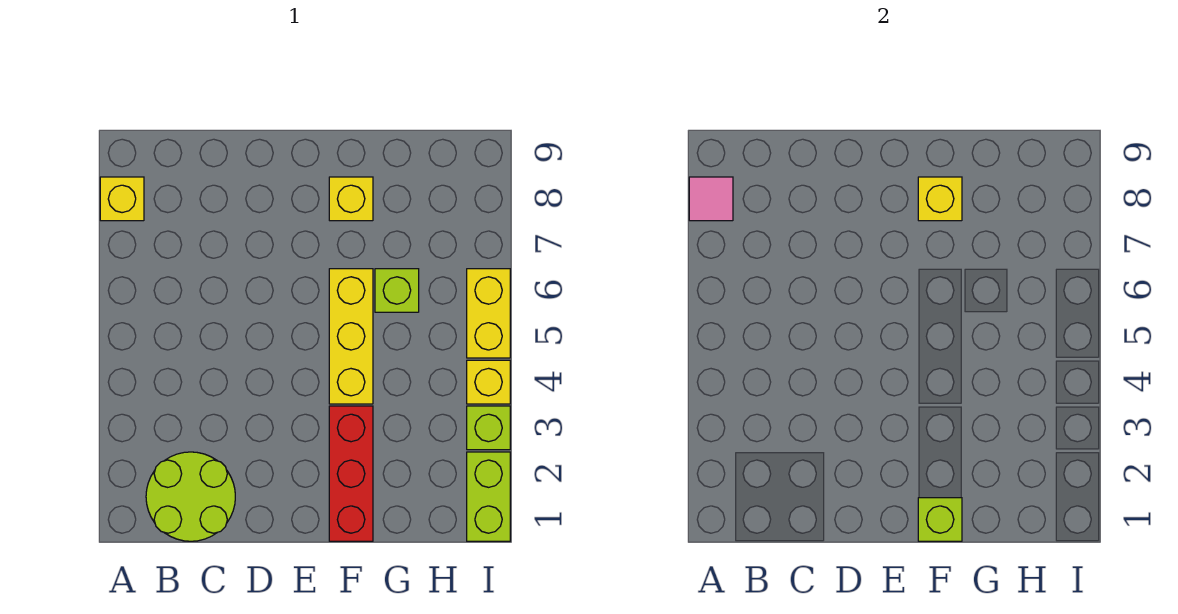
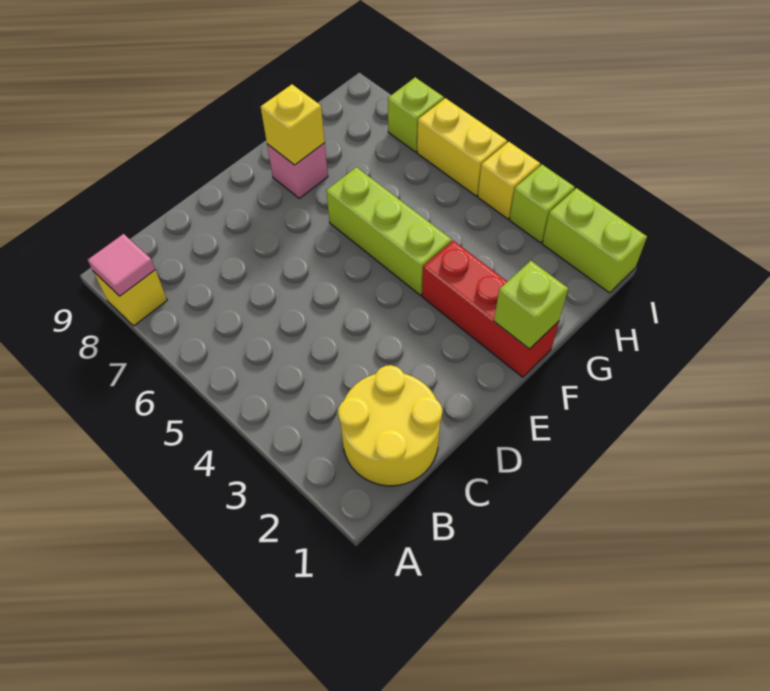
lime round brick B1:C2 level 1 -> yellow round brick B1:C2 level 1
yellow brick F4:F6 level 1 -> lime brick F4:F6 level 1
yellow brick F8 level 1 -> pink brick F8 level 1
lime brick G6 level 1 -> lime brick I7 level 1

